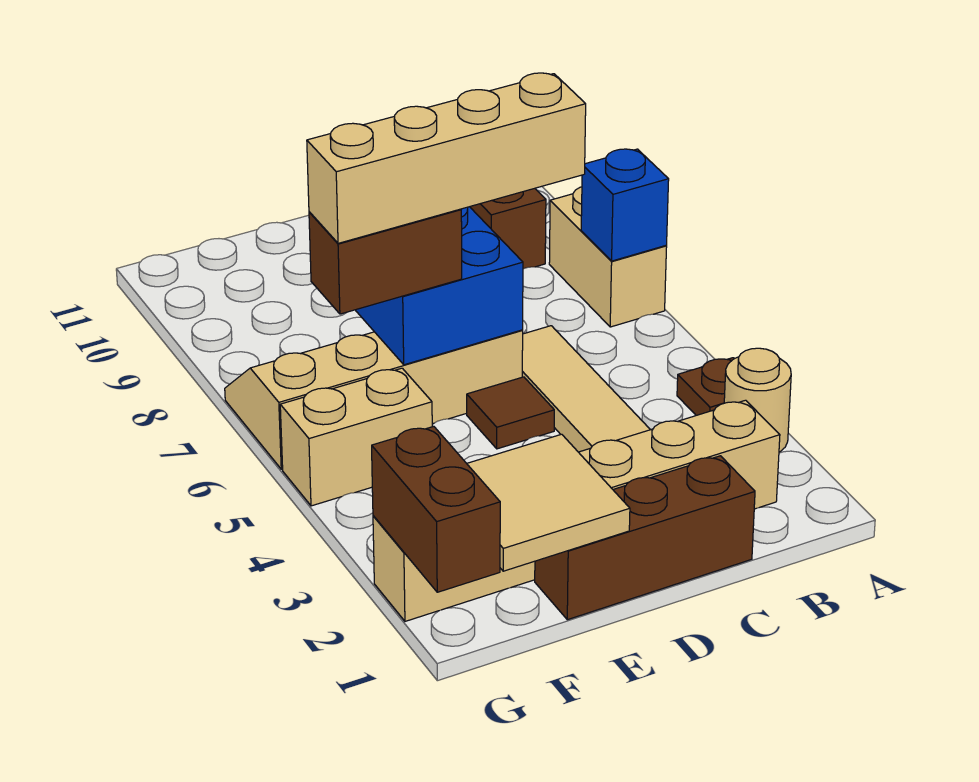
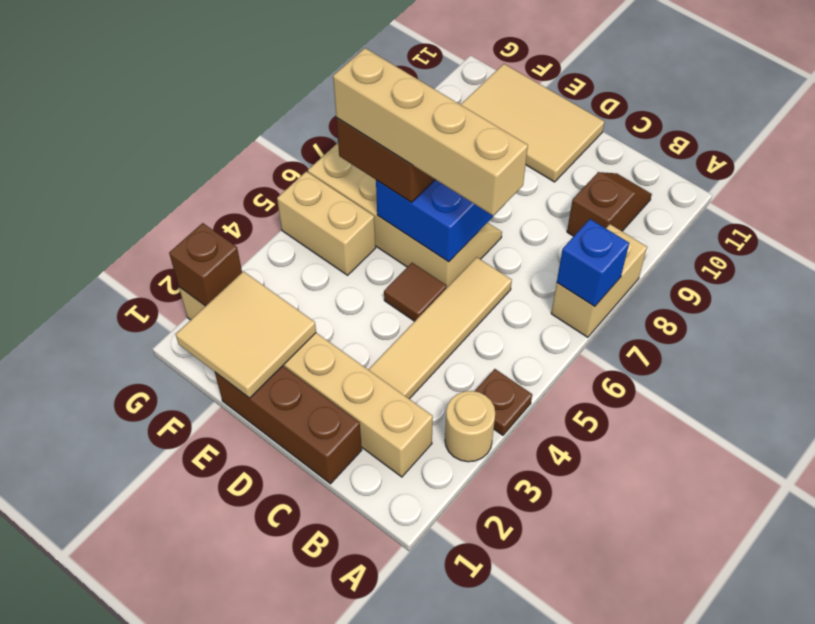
none -> tan tile D10:F11 level 1
brown brick G1:G2 level 2 -> brown brick G2 level 2

